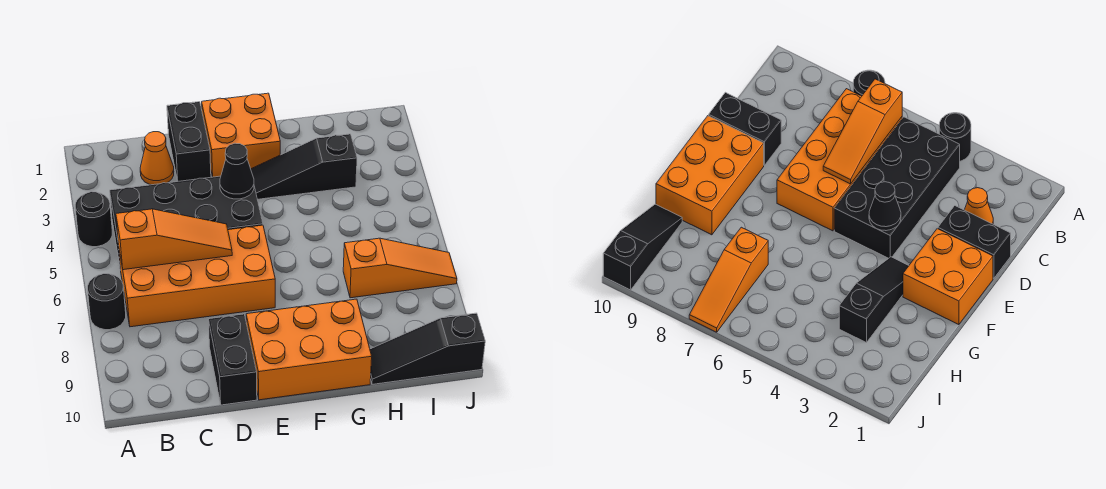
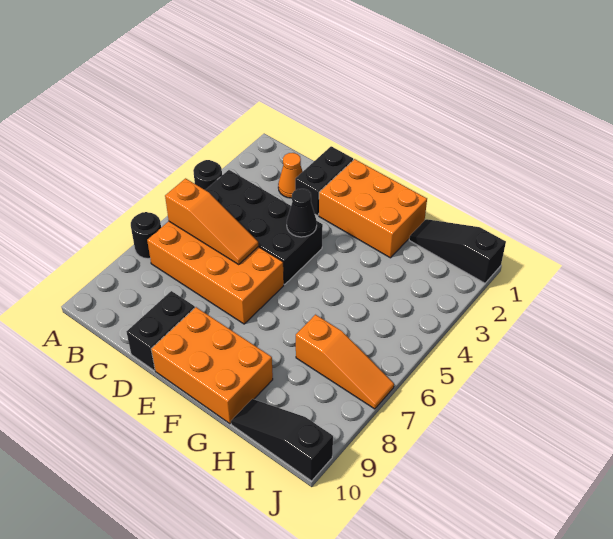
orange brick E1:F2 level 1 -> orange brick E1:G2 level 1
black slope F3:H3 level 1 top H -> black slope H1:J1 level 1 top J

